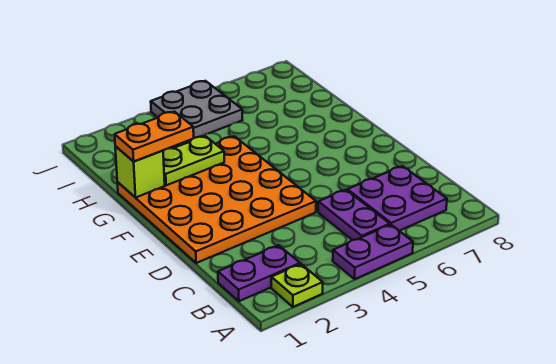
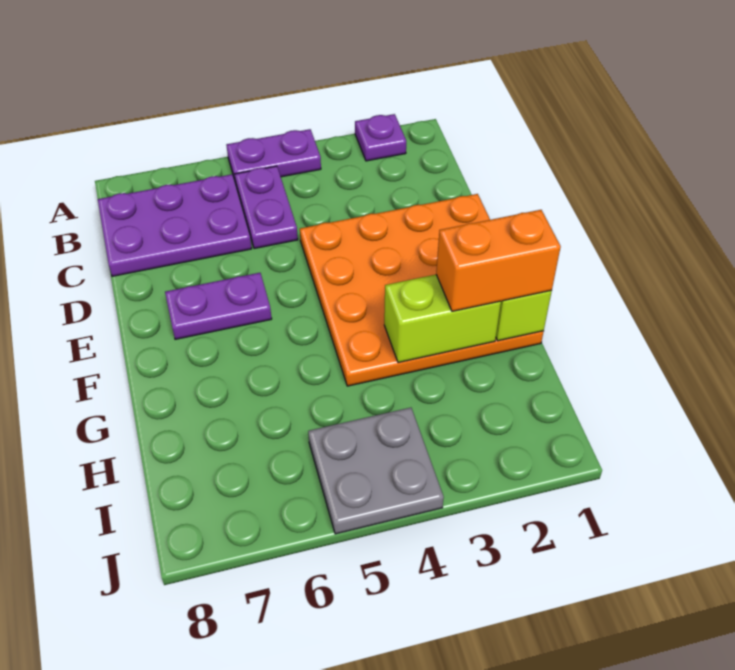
lime plate A2 level 1 -> purple plate A2 level 1
purple plate B1:B2 level 1 -> purple plate E6:E7 level 1
purple plate B6:C7 level 1 -> purple plate B6:C8 level 1
orange plate G1:G2 level 3 -> orange brick G1:G2 level 3
lime plate G2:G3 level 2 -> lime brick G2:G3 level 2

